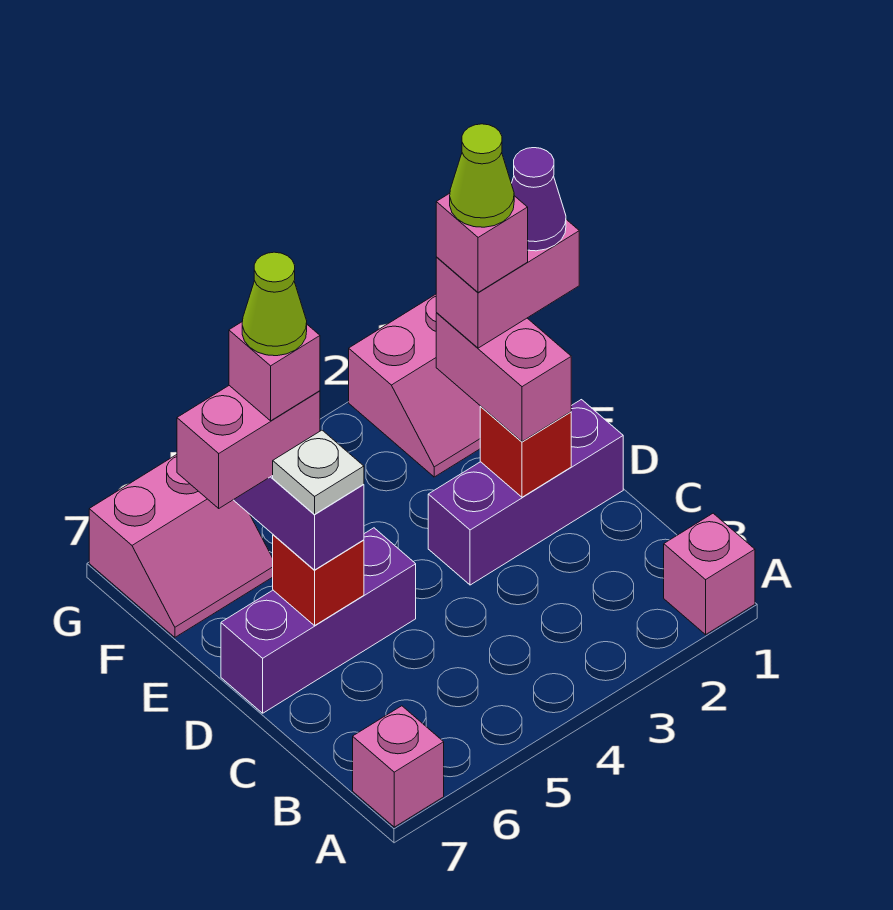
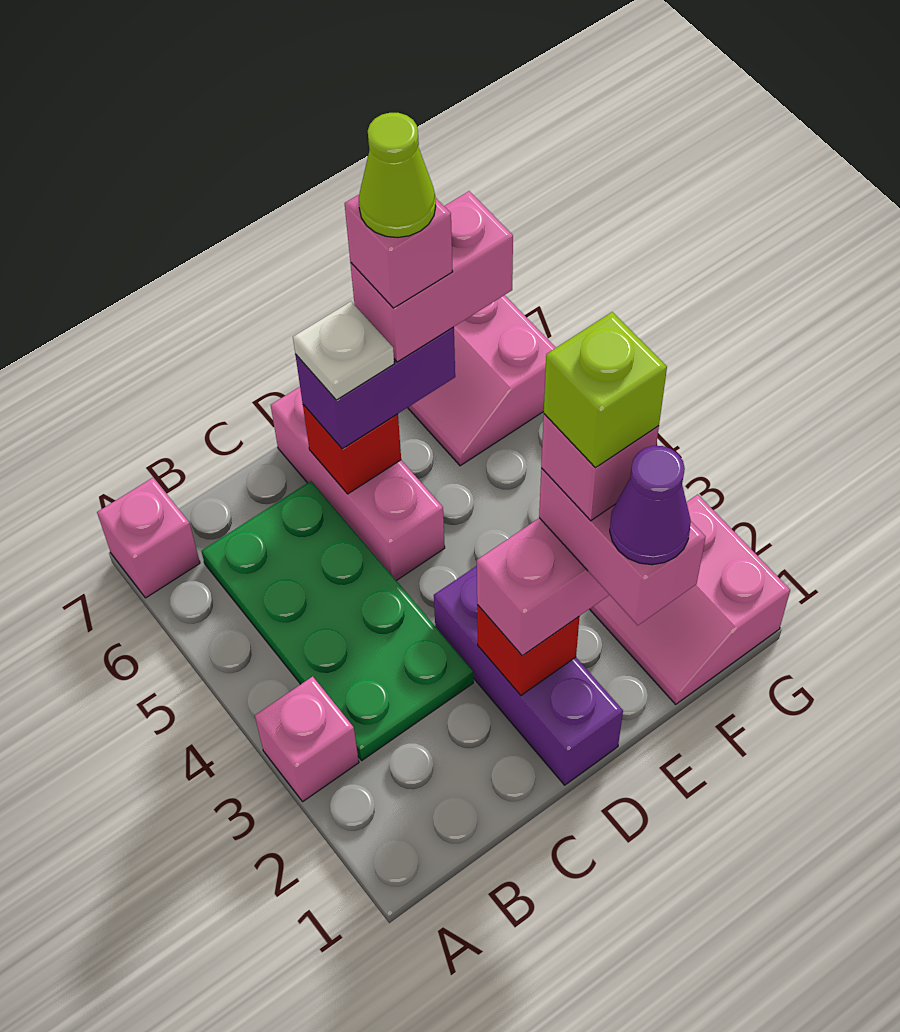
pink brick A1 level 1 -> pink brick A3 level 1
none -> green plate B3:C6 level 1
purple brick D5:D7 level 1 -> pink brick D5:D7 level 1
lime cone E2 level 6 -> lime brick E2 level 6
pink brick E6:E7 level 4 -> pink brick E6:F6 level 4

